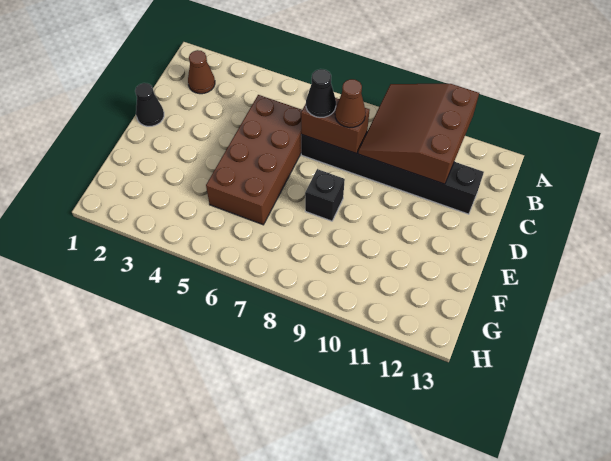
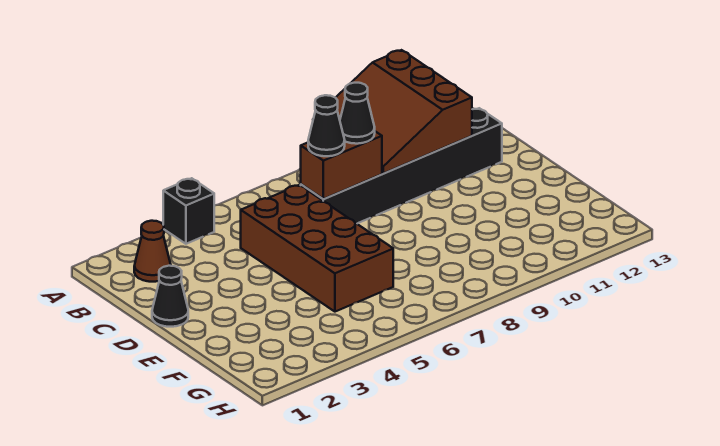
brown cone C8 level 3 -> black cone C8 level 3
black brick E8 level 1 -> black brick A4 level 1

